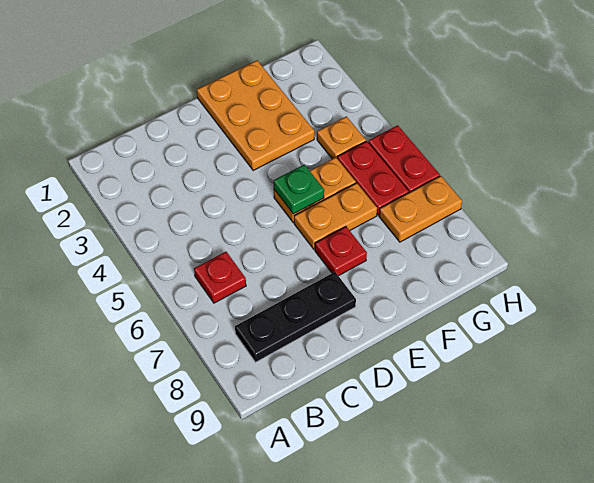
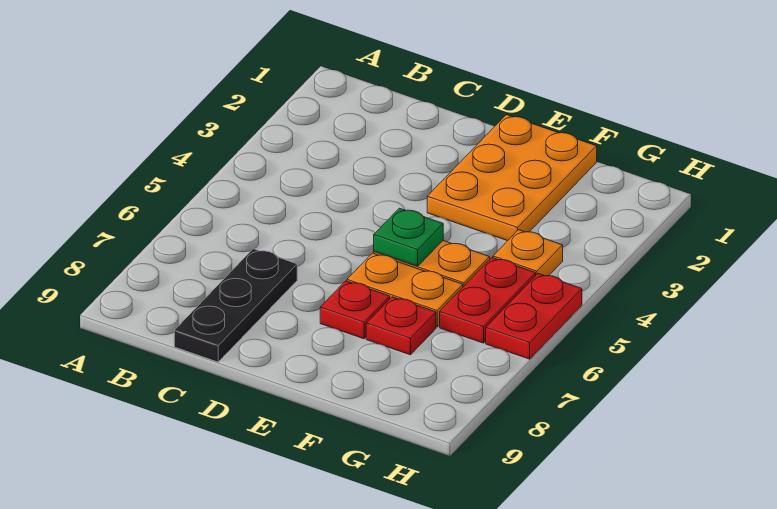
red plate B6 level 1 -> red plate F7 level 1
black plate B8:D8 level 1 -> black plate C7:C9 level 1
orange plate G7:H7 level 1 -> none

